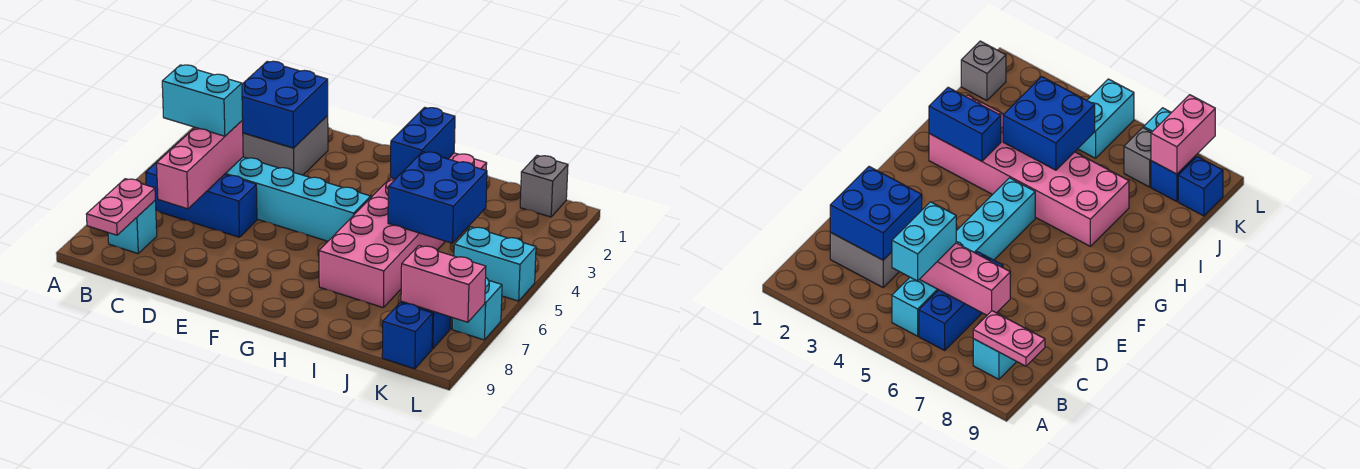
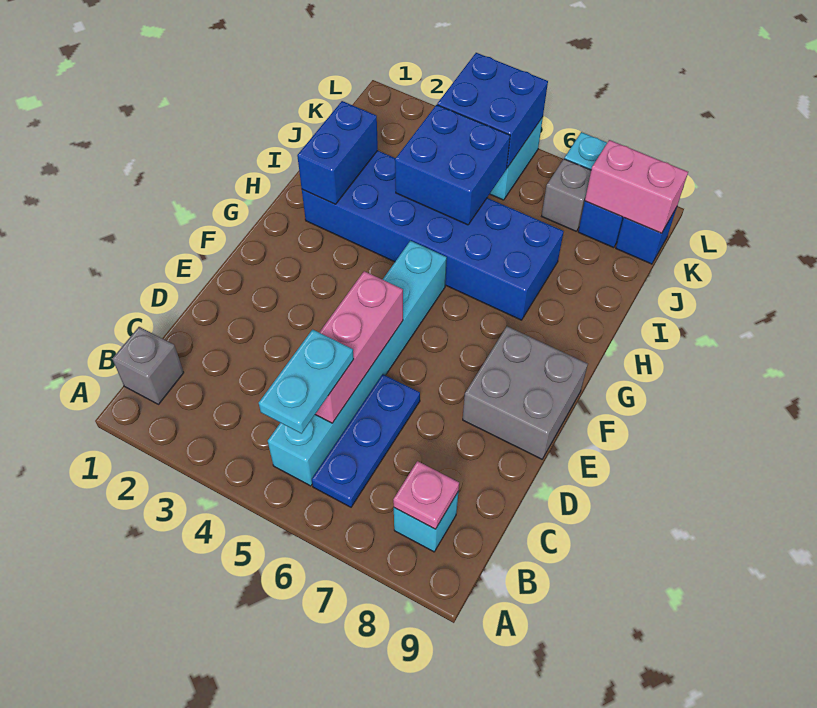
cyan brick B5:C5 level 3 -> cyan plate B5:C5 level 3
blue brick B6:D6 level 1 -> blue plate B6:D6 level 1
pink plate B8:B9 level 2 -> pink plate B8 level 2
grey brick C2:D3 level 1 -> grey brick E8:F9 level 1
blue brick C2:D3 level 2 -> blue brick K4:L5 level 2
pink brick C5:C7 level 2 -> pink brick C5:E5 level 2
pink brick H2:I7 level 1 -> blue brick H2:I7 level 1
blue brick H2:H3 level 2 -> blue brick H2:I2 level 2
grey brick K1 level 1 -> grey brick B1 level 1
pink brick K8:L8 level 2 -> pink brick K8:K9 level 2

